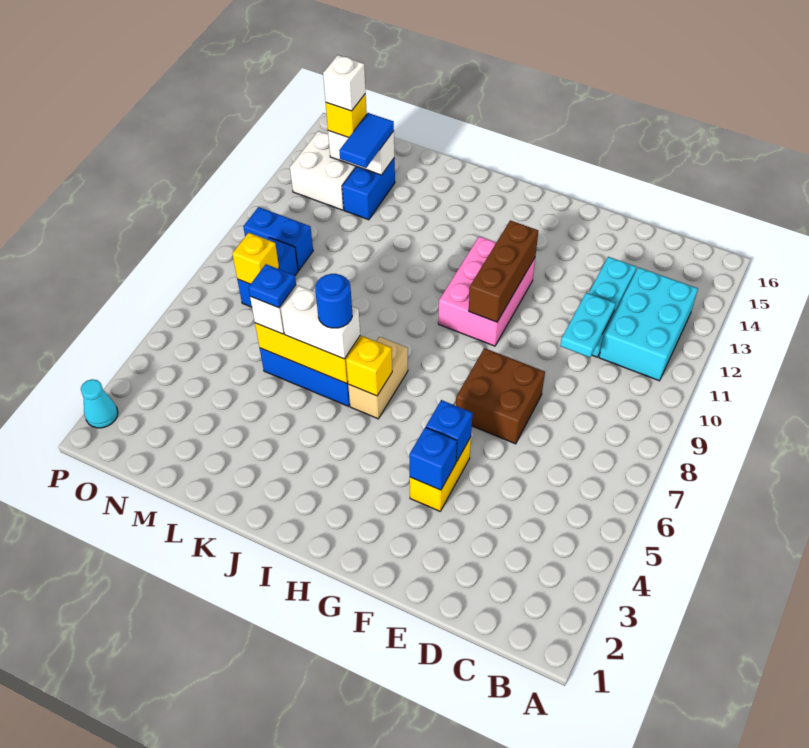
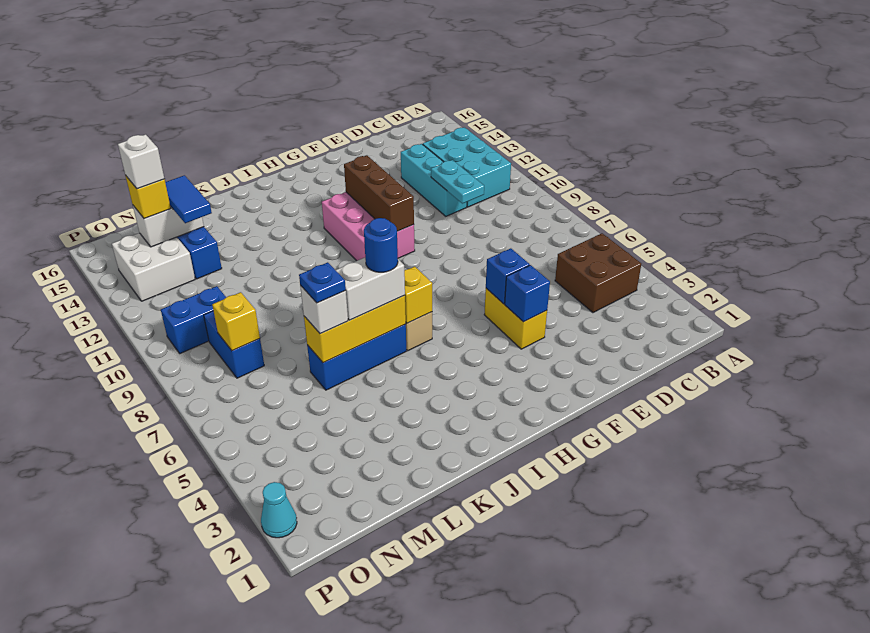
brown brick E7:F8 level 1 -> brown brick B4:C5 level 1

